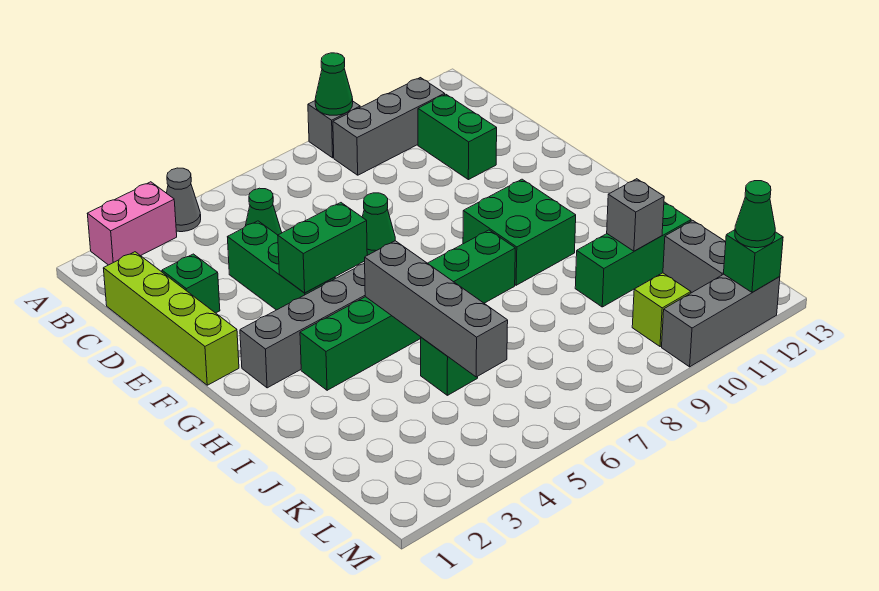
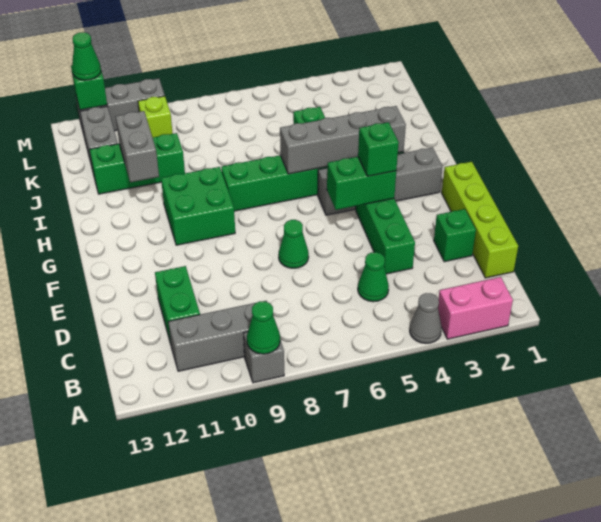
none -> green brick F4 level 3
grey brick H5:K5 level 2 -> grey brick H3:H6 level 2
grey brick J11 level 2 -> grey brick I11:J11 level 2

